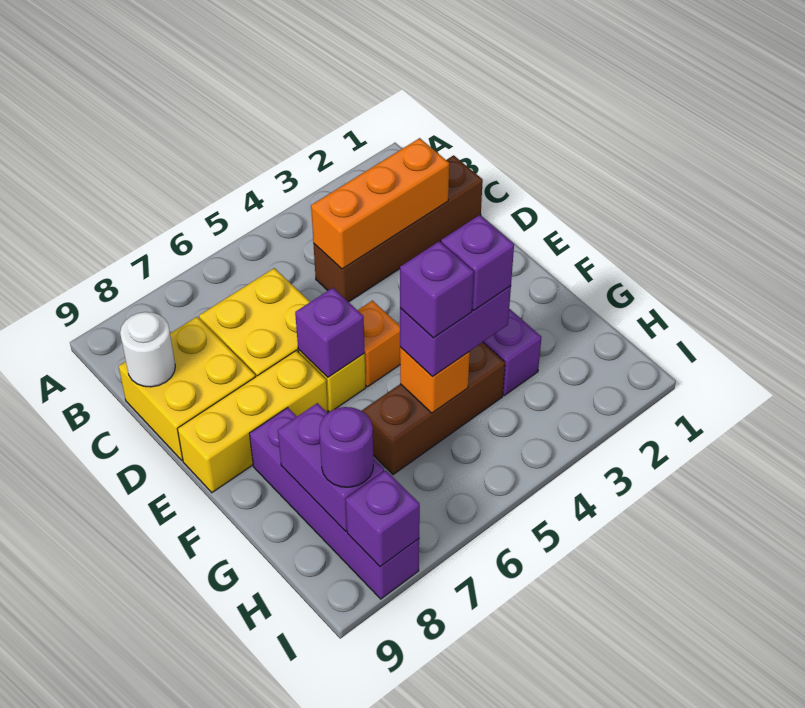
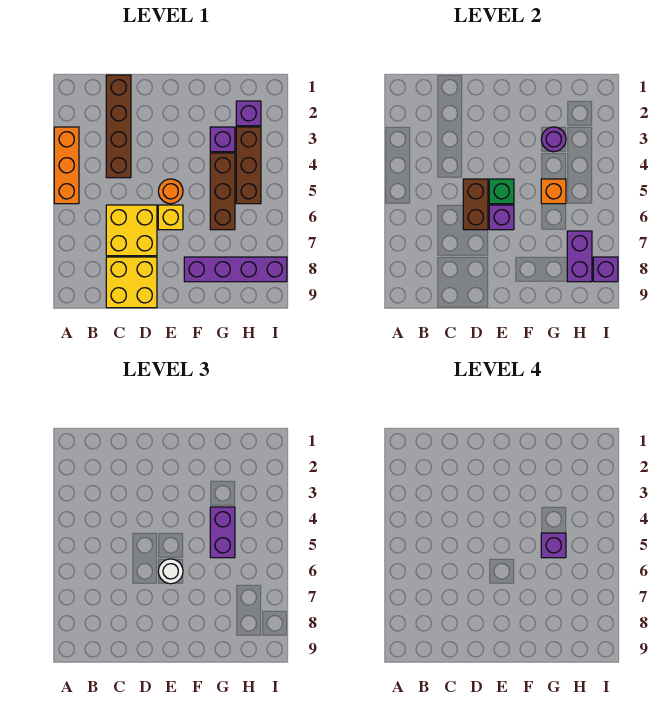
orange brick C2:C4 level 2 -> orange brick A3:A5 level 1
white round brick C9 level 2 -> white round brick E6 level 3
none -> brown brick D5:D6 level 2
orange brick E5 level 1 -> orange round brick E5 level 1
none -> green brick E5 level 2
yellow brick E7:E9 level 1 -> none
purple brick G4 level 4 -> purple brick H2 level 1
purple brick G8:H8 level 2 -> purple brick H7:H8 level 2
none -> brown brick H3:H5 level 1
purple round brick H8 level 3 -> purple round brick G3 level 2

